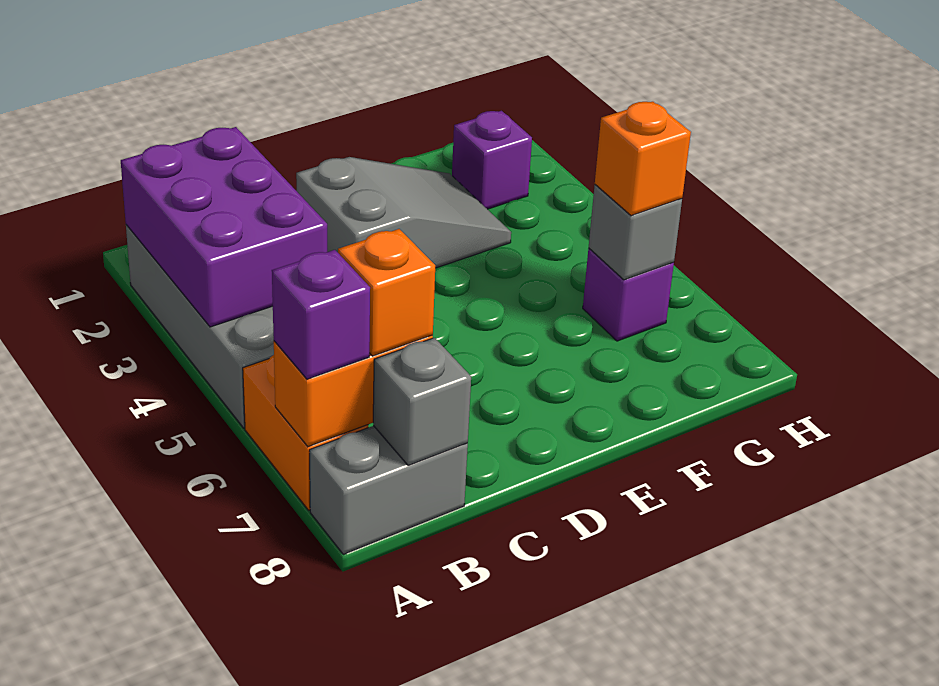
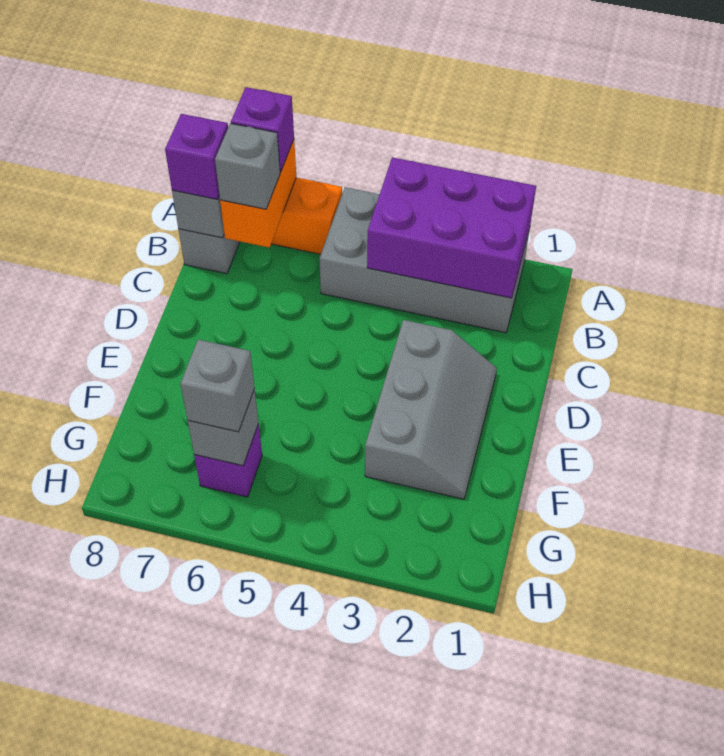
orange brick B7 level 3 -> grey brick B7 level 3
grey slope D2:F3 level 1 top D -> grey slope D2:F3 level 1 top 3
purple brick G2 level 1 -> purple brick B8 level 3
orange brick G6 level 3 -> grey brick G6 level 3

